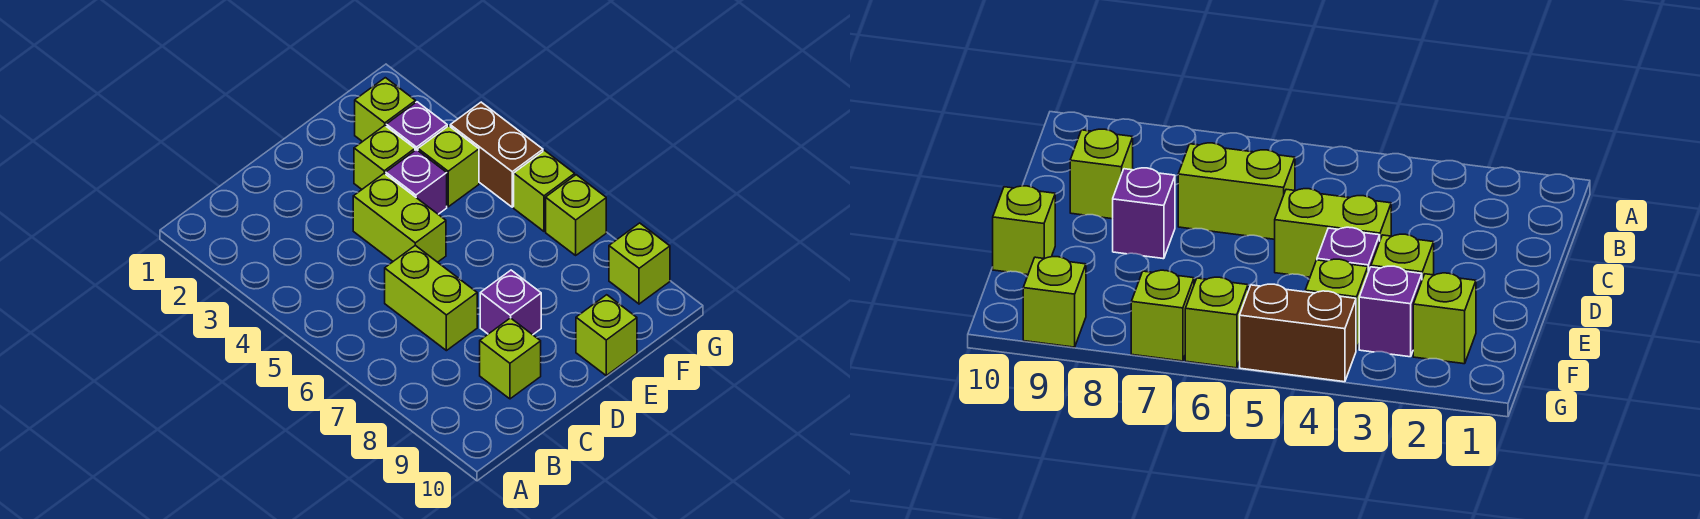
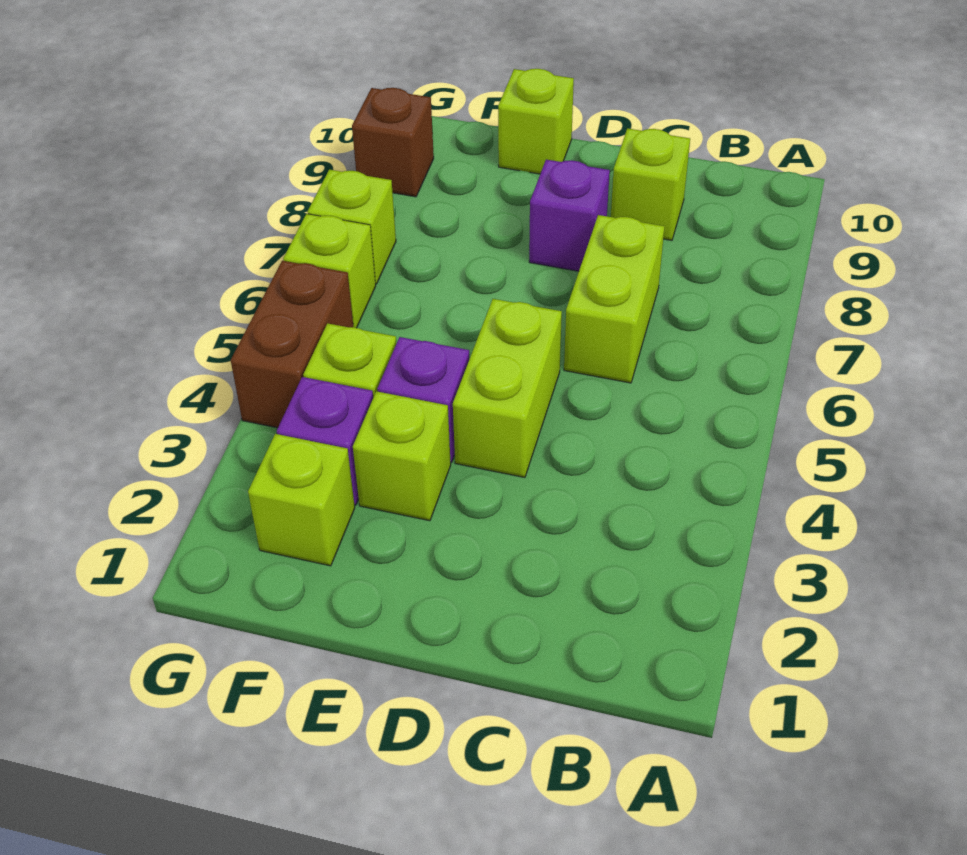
lime brick G9 level 1 -> brown brick G9 level 1

